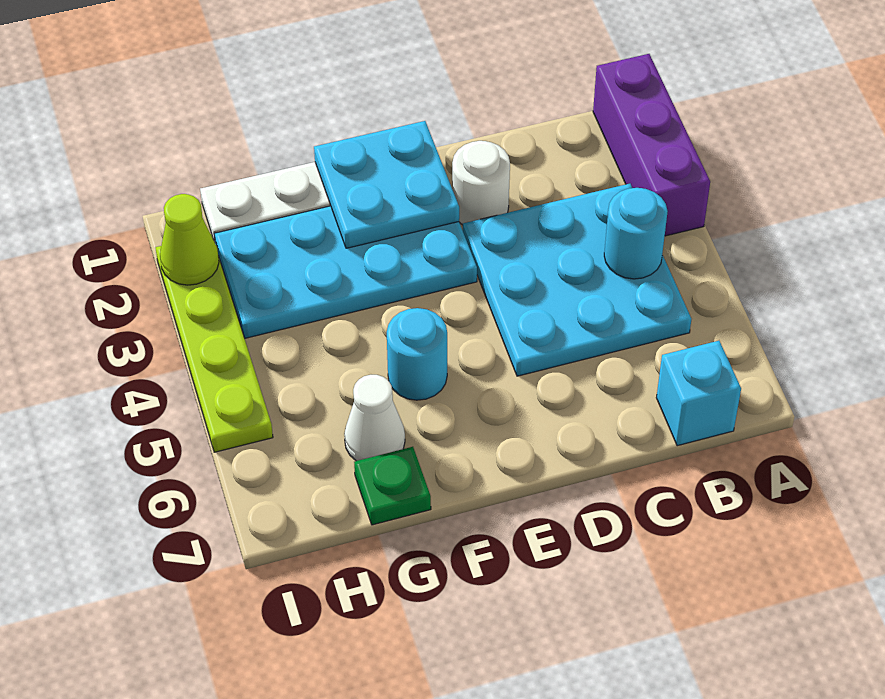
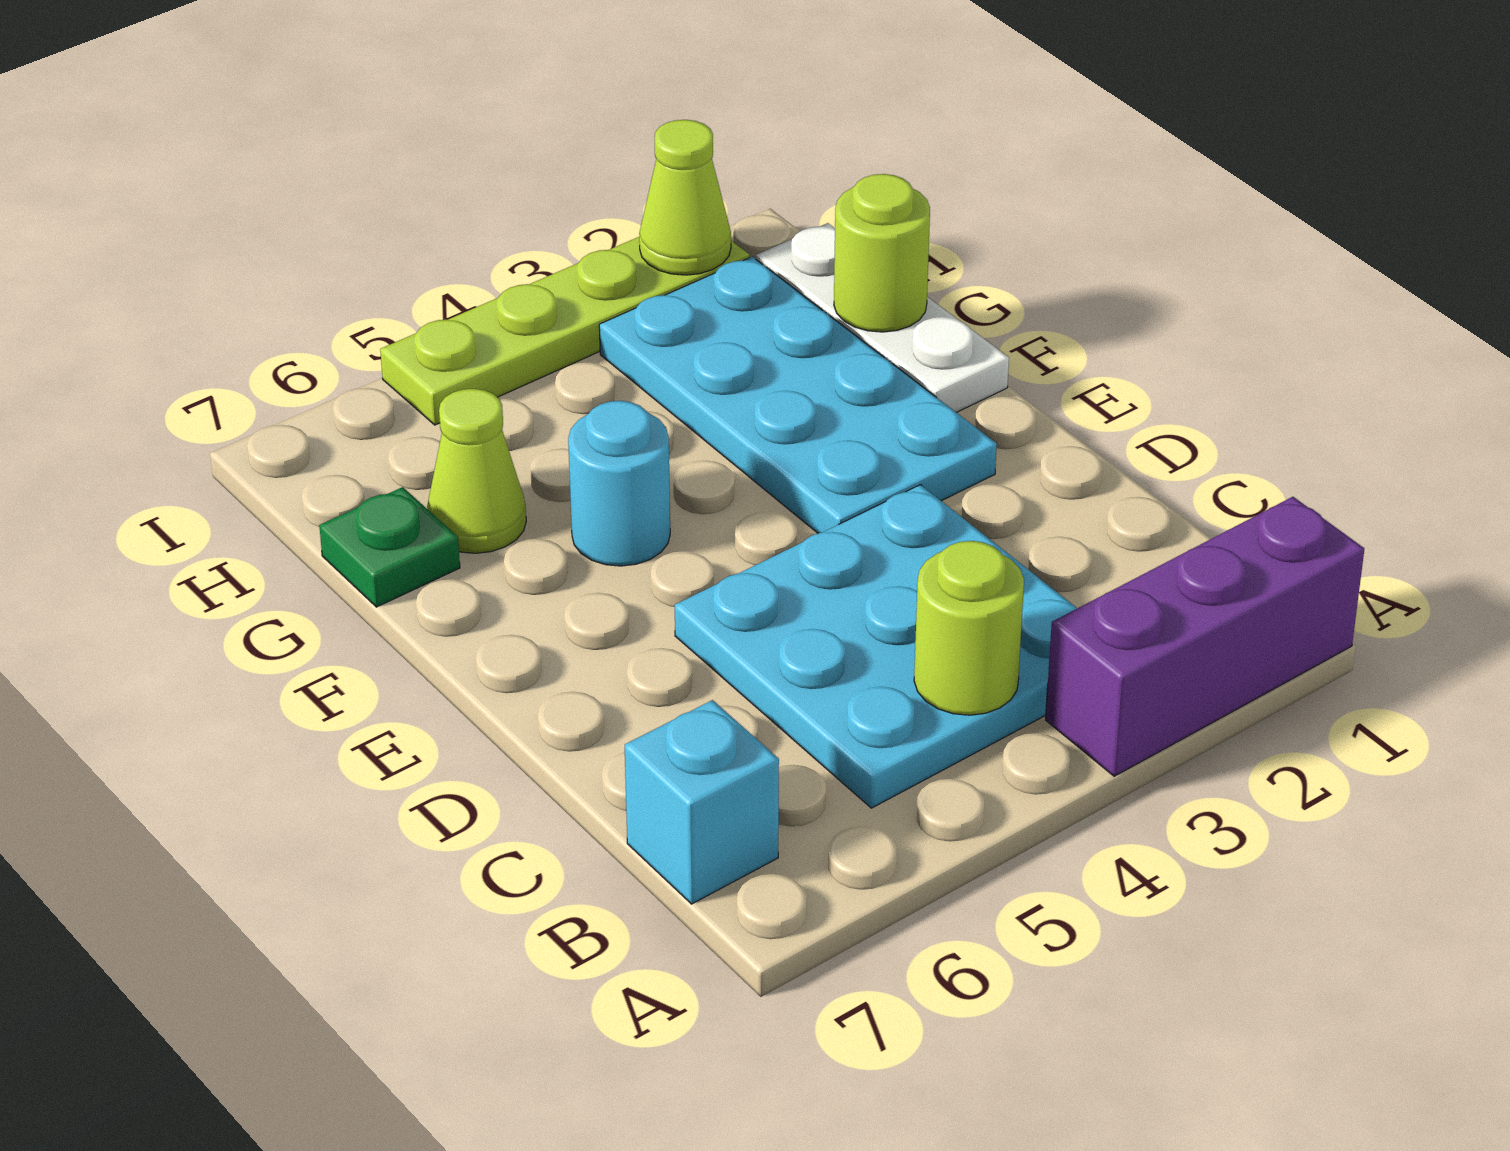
cyan round brick B4 level 2 -> lime round brick B4 level 2
white round brick D2 level 1 -> none
cyan plate E1:F2 level 2 -> none
none -> lime round brick G1 level 2
white cone G6 level 1 -> lime cone G6 level 1

